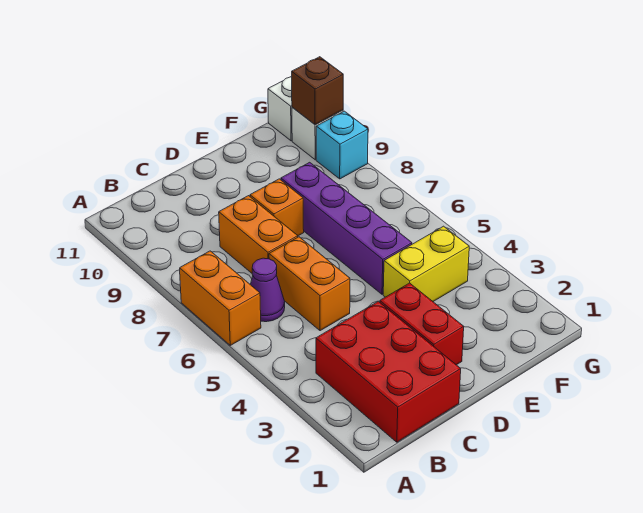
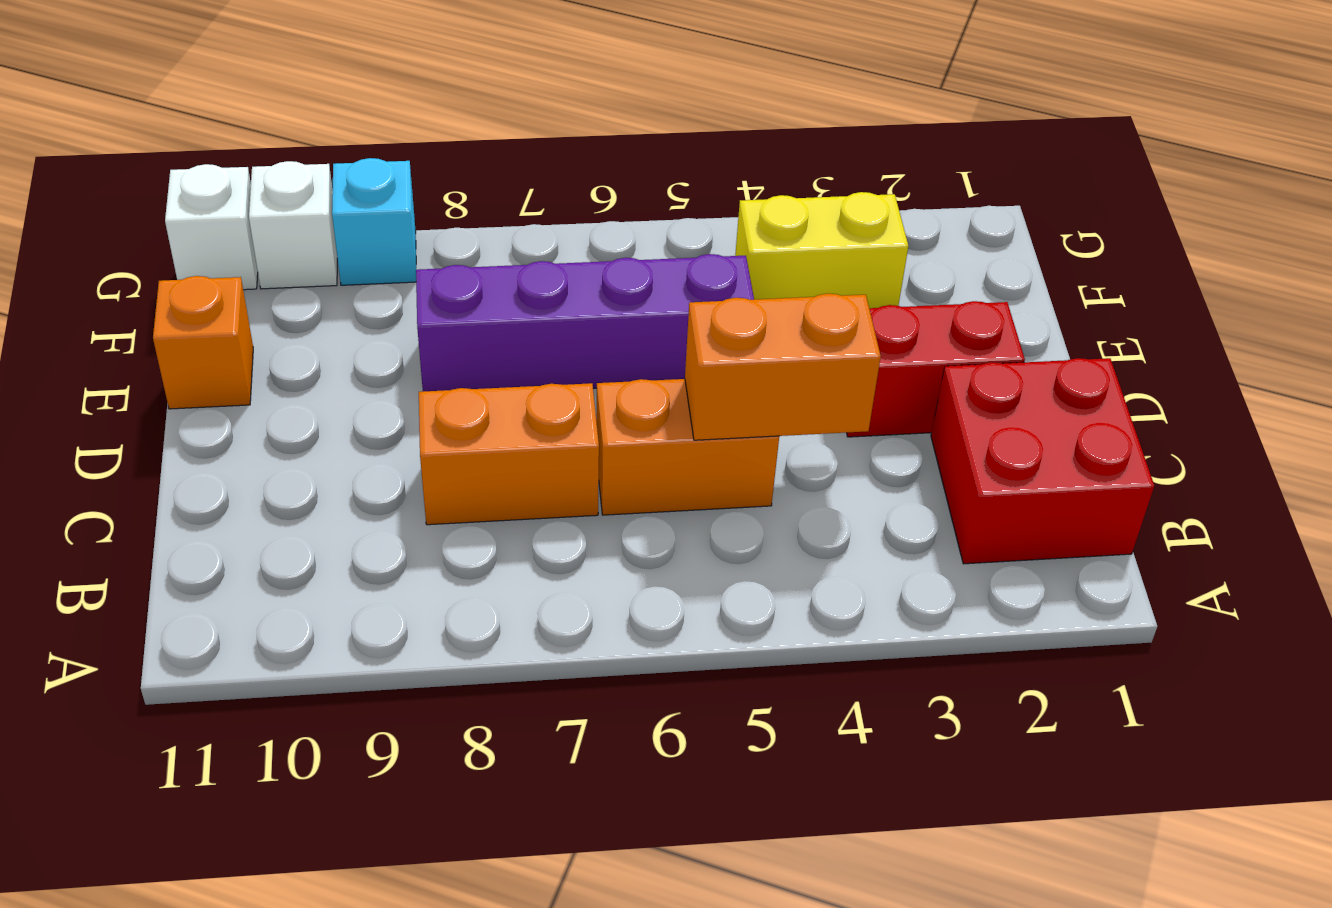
orange brick A6:A7 level 1 -> orange brick C4:C5 level 2
red brick B1:C3 level 1 -> red brick B1:C2 level 1
purple cone B6 level 1 -> none
orange brick D8 level 1 -> orange brick E11 level 1
yellow brick E4:F4 level 1 -> yellow brick F3:F4 level 1
brown brick G10 level 2 -> none

